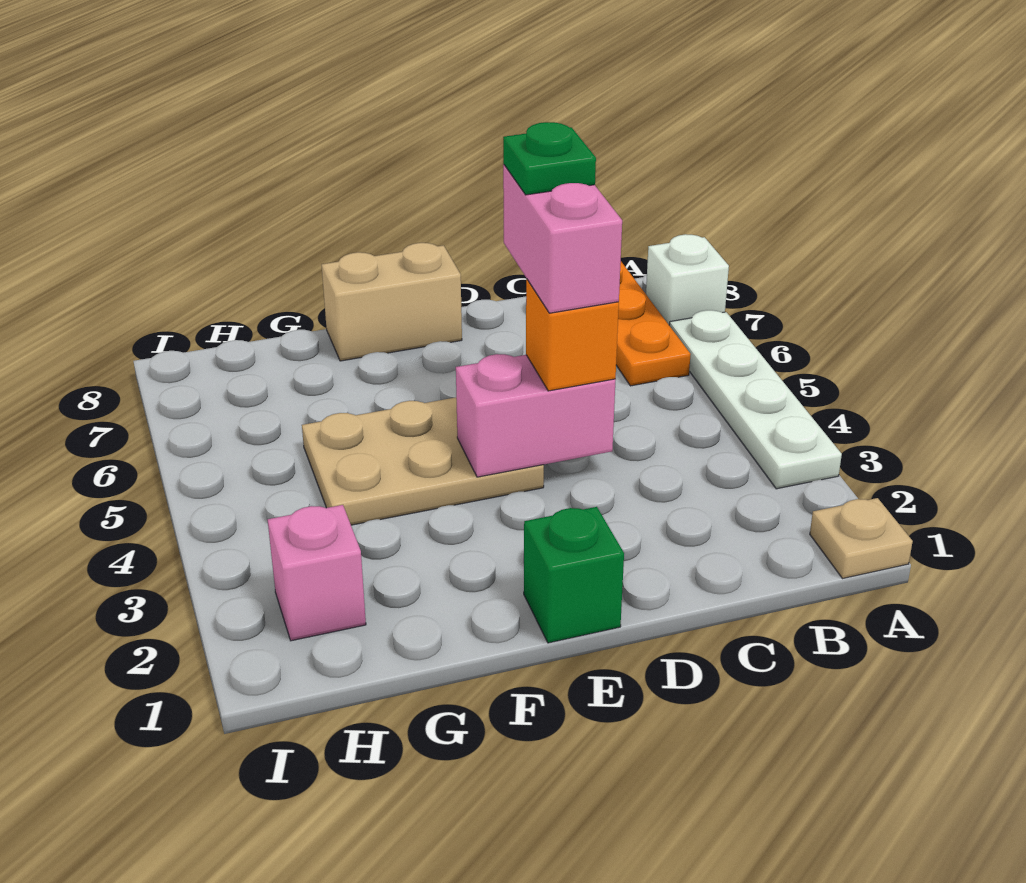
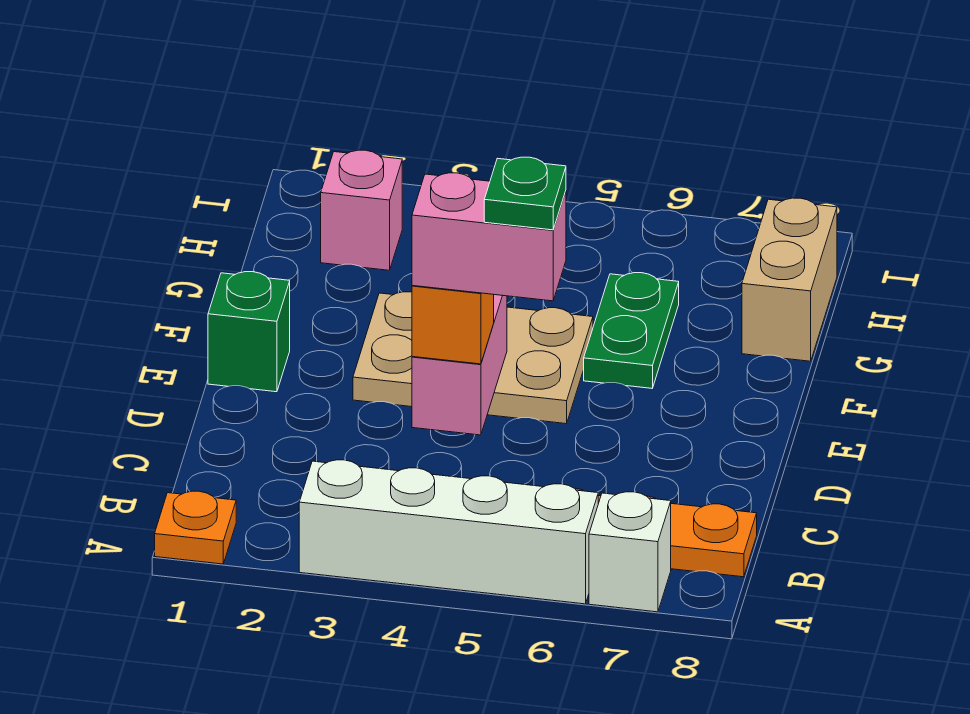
tan plate A1 level 1 -> orange plate A1 level 1
white plate A3:A6 level 1 -> white brick A3:A6 level 1
tan plate E4:G5 level 1 -> tan plate E3:F5 level 1
tan brick E8:F8 level 1 -> tan brick G8:H8 level 1
none -> green plate F6:G6 level 1

